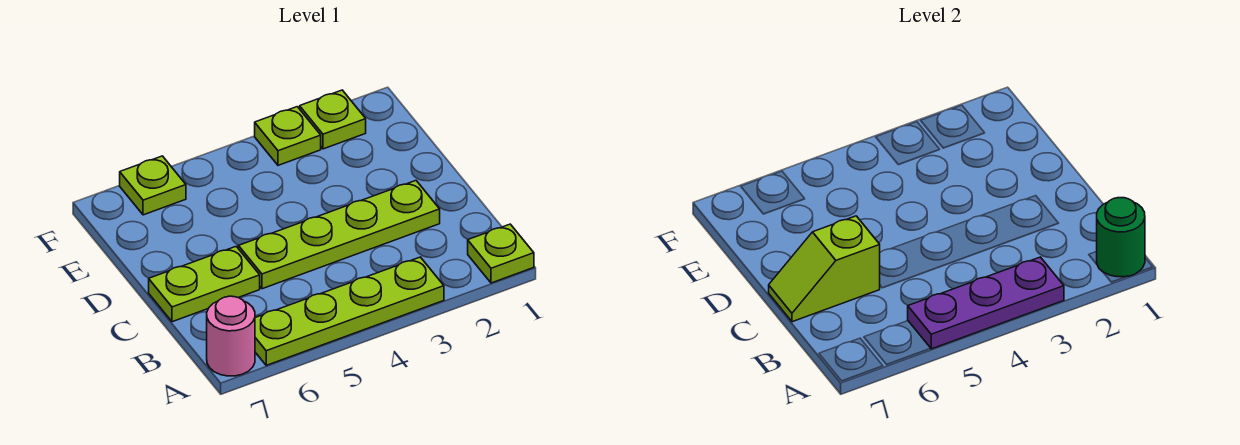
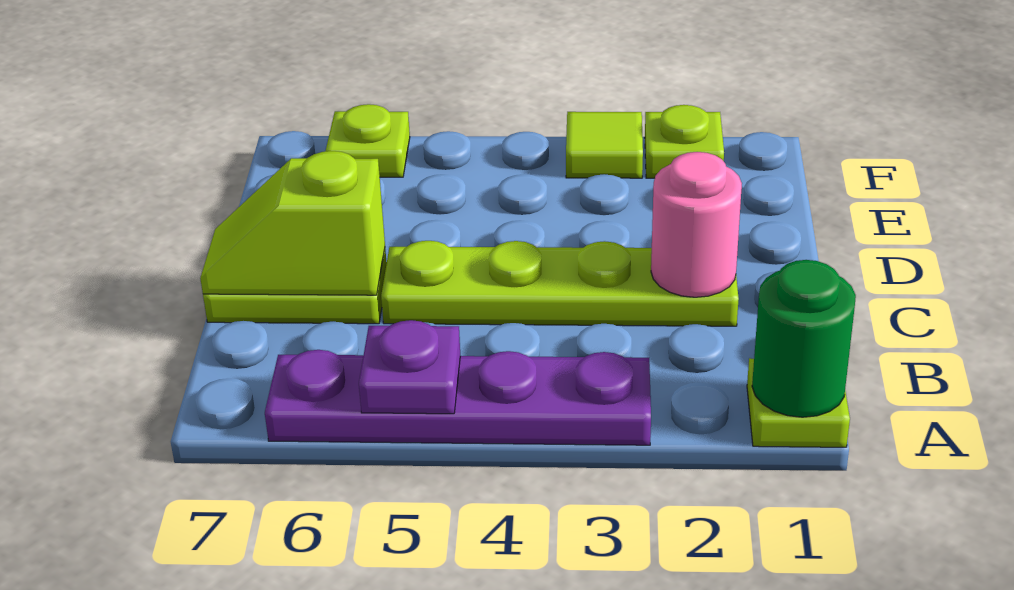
lime plate A3:A6 level 1 -> purple plate A3:A6 level 1
purple plate A3:A5 level 2 -> purple plate A5 level 2
pink round brick A7 level 1 -> pink round brick C2 level 2
lime plate F3 level 1 -> lime tile F3 level 1

